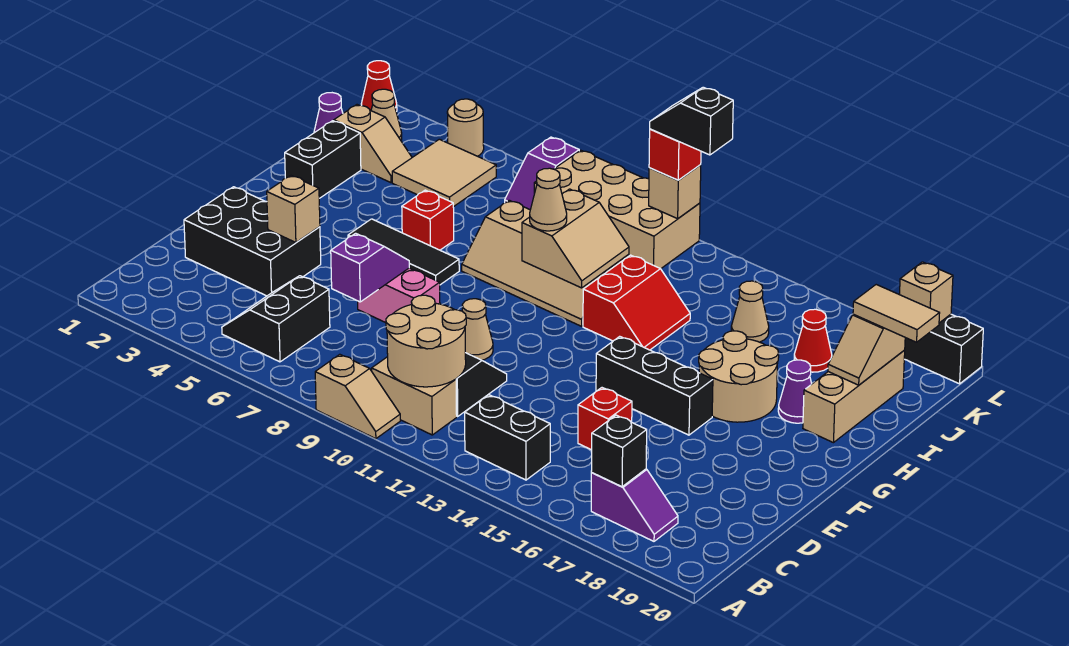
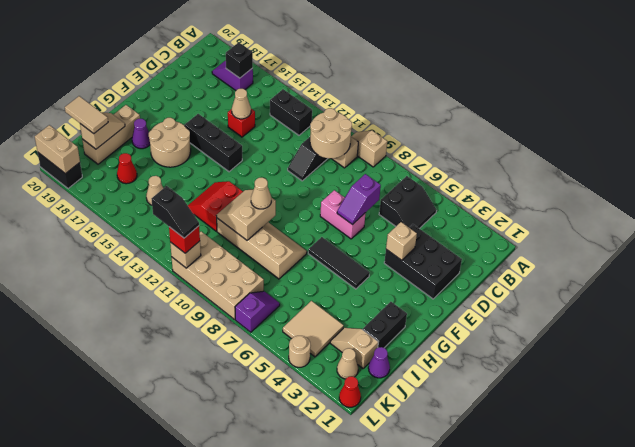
tan cone E10 level 1 -> tan cone D15 level 2
red brick H6 level 1 -> none
tan brick L19 level 2 -> tan brick L19:L20 level 2

